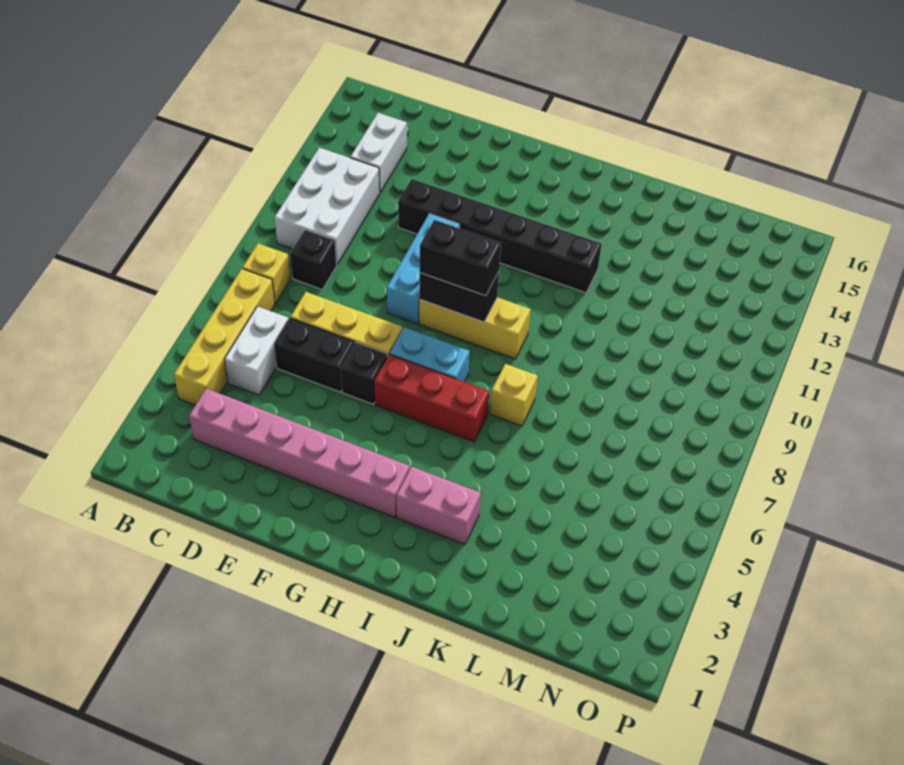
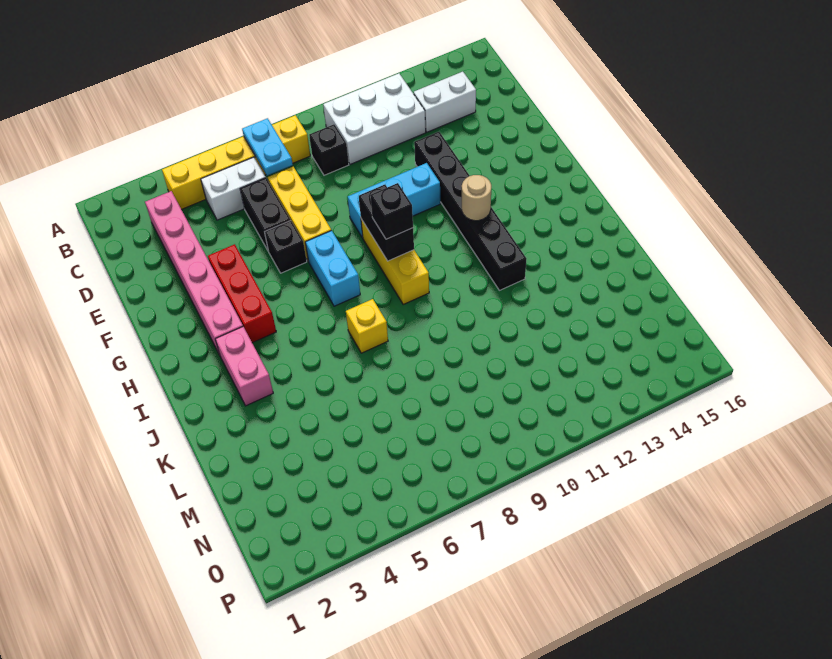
none -> cyan plate B7:C7 level 2
red brick G6:I6 level 1 -> red brick F4:H4 level 1
black brick G9:H9 level 3 -> black brick H9 level 3
none -> tan round brick H12 level 2

